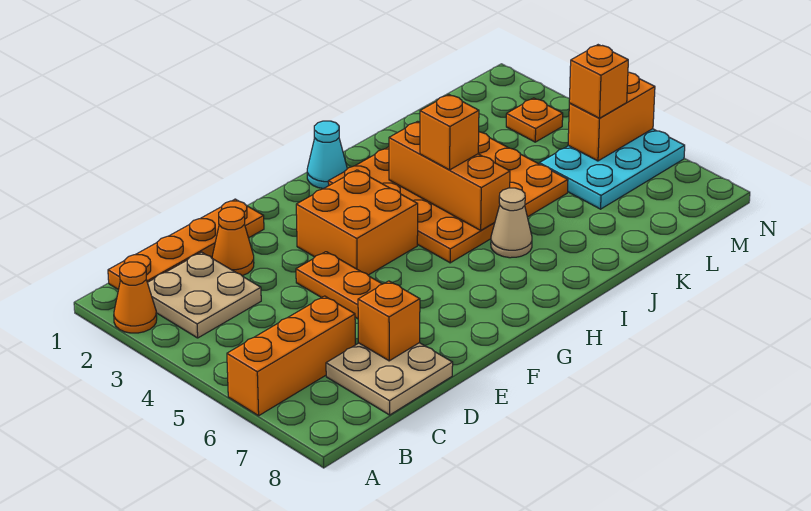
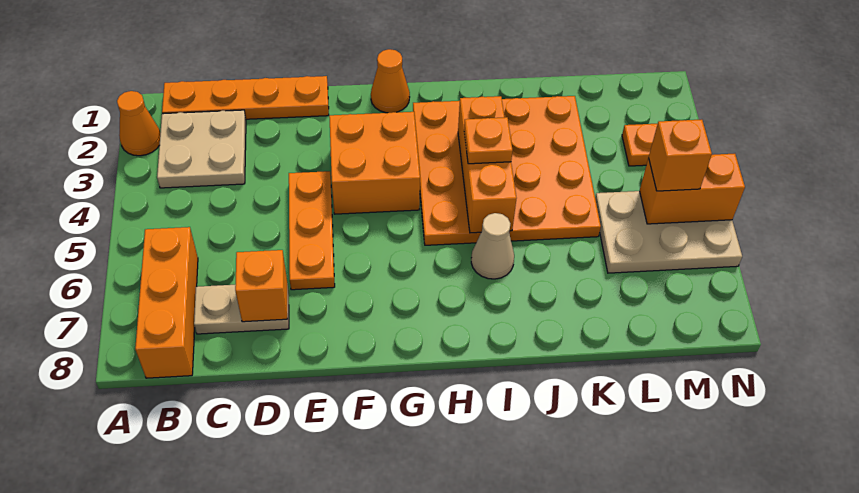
orange brick A6:C6 level 1 -> orange brick B6:B8 level 1
tan plate C7:D8 level 1 -> tan plate C7:D7 level 1
orange cone D2 level 1 -> orange cone G1 level 1
cyan cone H1 level 1 -> none
orange brick I4 level 3 -> orange plate I4 level 3
cyan plate L5:N6 level 1 -> tan plate L5:N6 level 1

